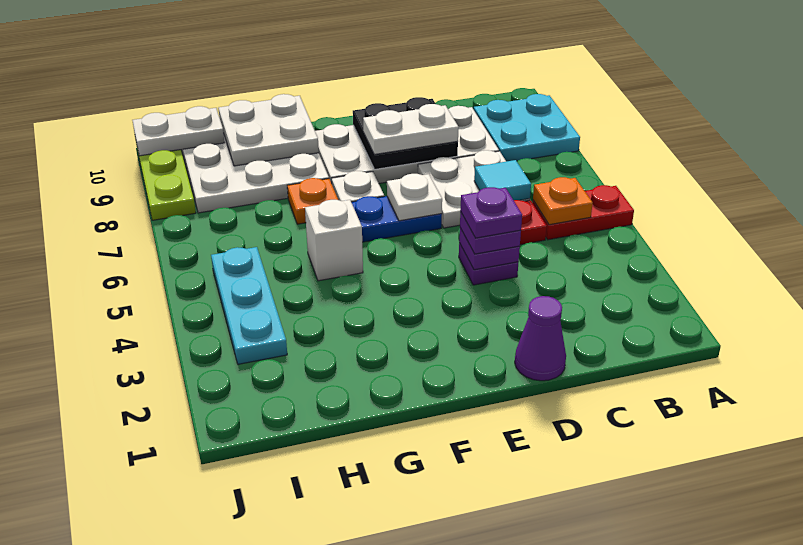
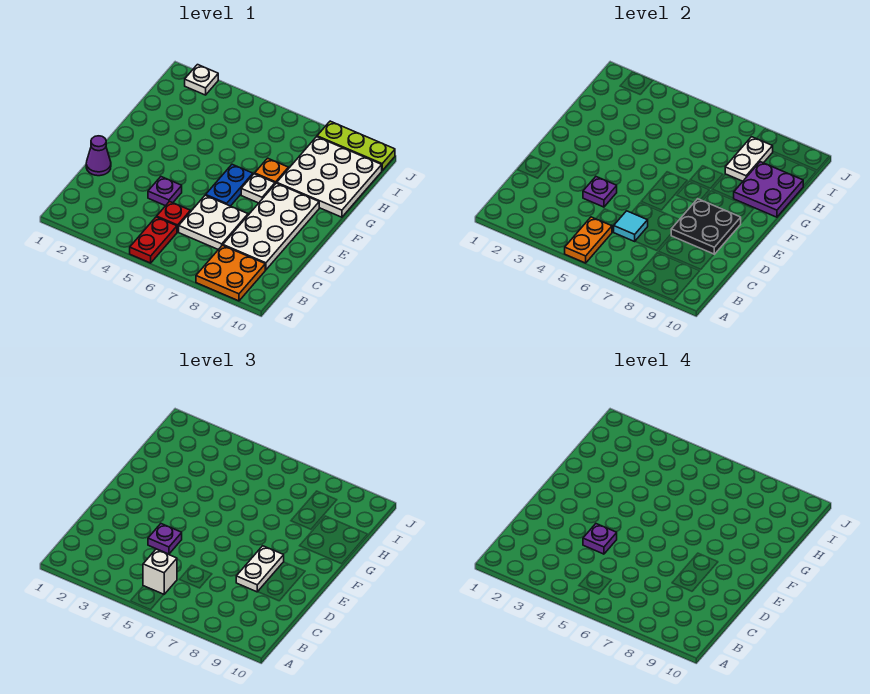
cyan plate A8:B9 level 1 -> orange plate A8:B9 level 1
orange plate B5 level 2 -> orange plate A5:B5 level 2
white plate E6 level 2 -> white plate J2 level 1
white brick G5 level 1 -> white brick B5 level 3
white plate G9:H10 level 2 -> purple plate G9:H10 level 2
cyan plate I3:I5 level 1 -> none
white plate I10:J10 level 2 -> white plate H8:I8 level 2

